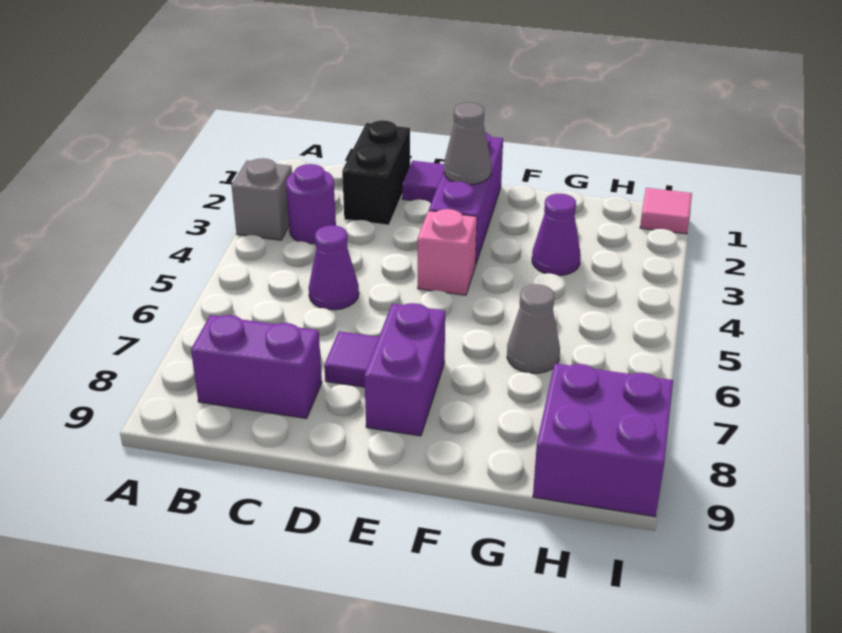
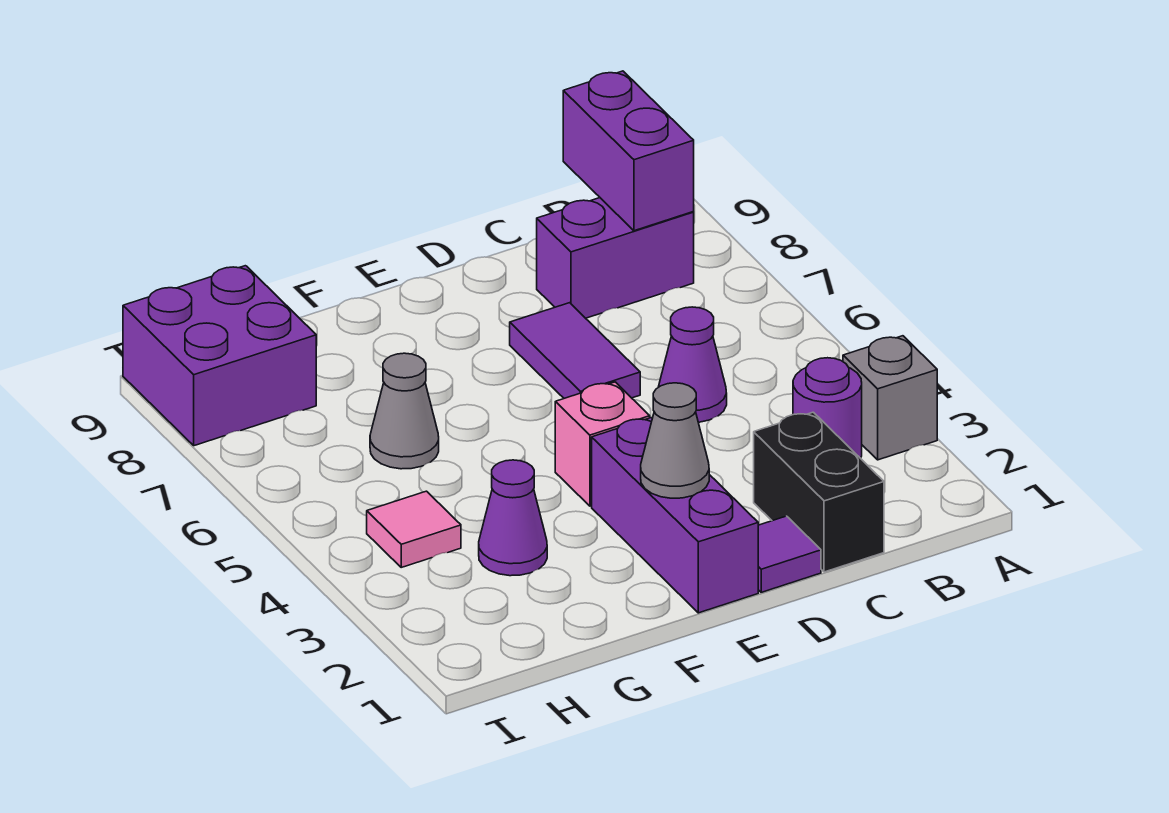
purple tile D7 level 1 -> purple tile D6:D7 level 1
purple brick E7:E8 level 1 -> purple brick B8:B9 level 2
pink tile I1 level 1 -> pink tile H4 level 1

